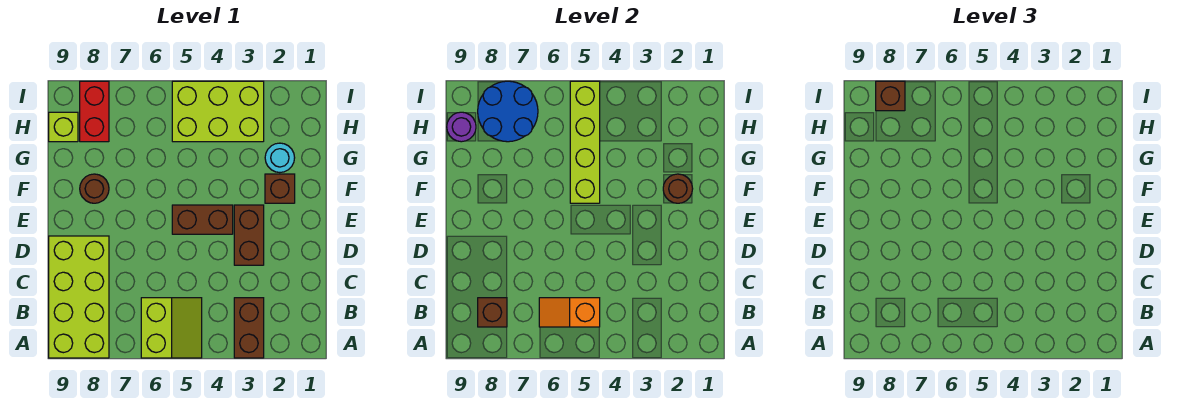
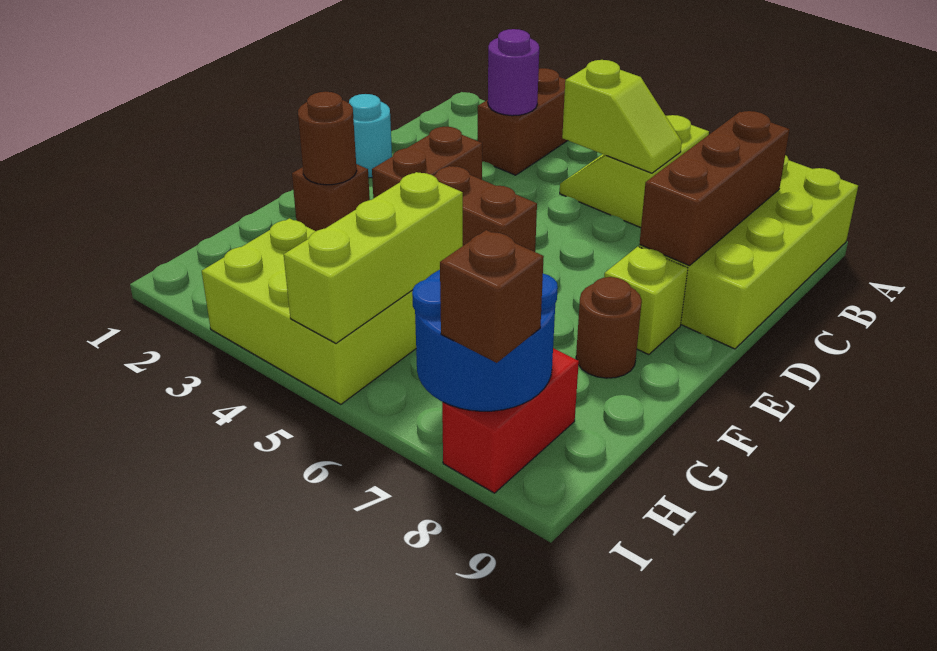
orange slope B5:B6 level 2 top 5 -> lime slope B5:B6 level 2 top 5
brown brick B8 level 2 -> brown brick B8:D8 level 2
lime brick F5:I5 level 2 -> lime brick G5:I5 level 2
cyan round brick G2 level 1 -> cyan round brick D1 level 1
lime brick H9 level 1 -> lime brick E8 level 1
purple round brick H9 level 2 -> purple round brick B3 level 2

